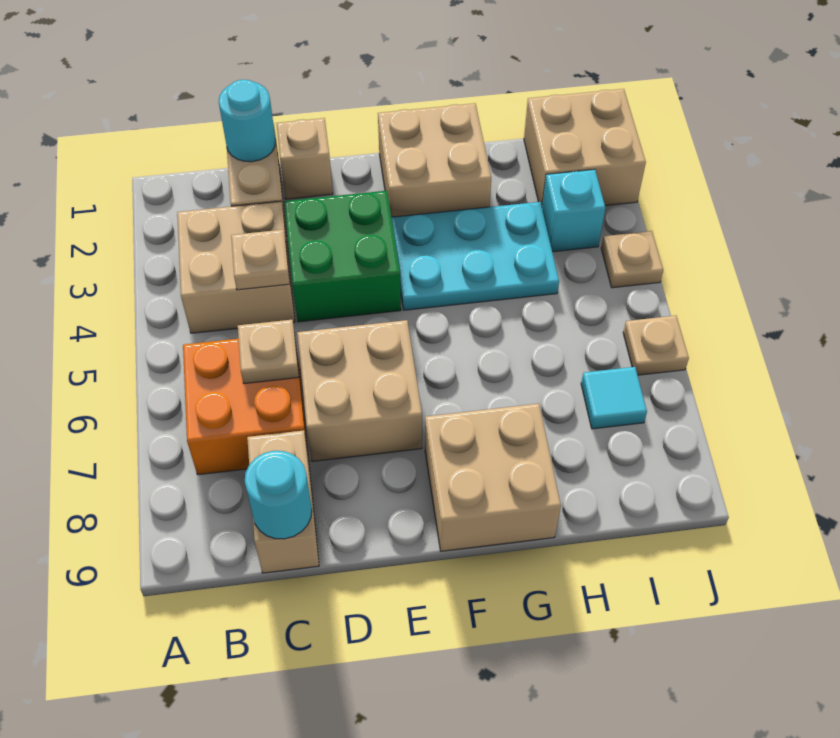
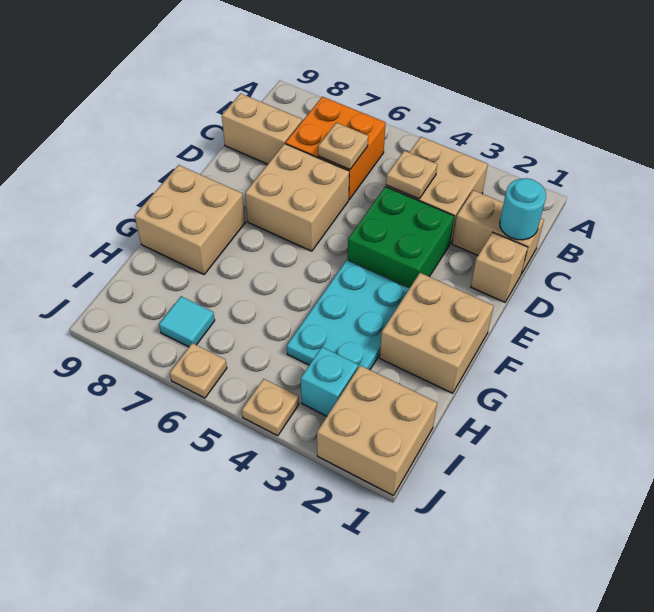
cyan round brick C9 level 2 -> none

